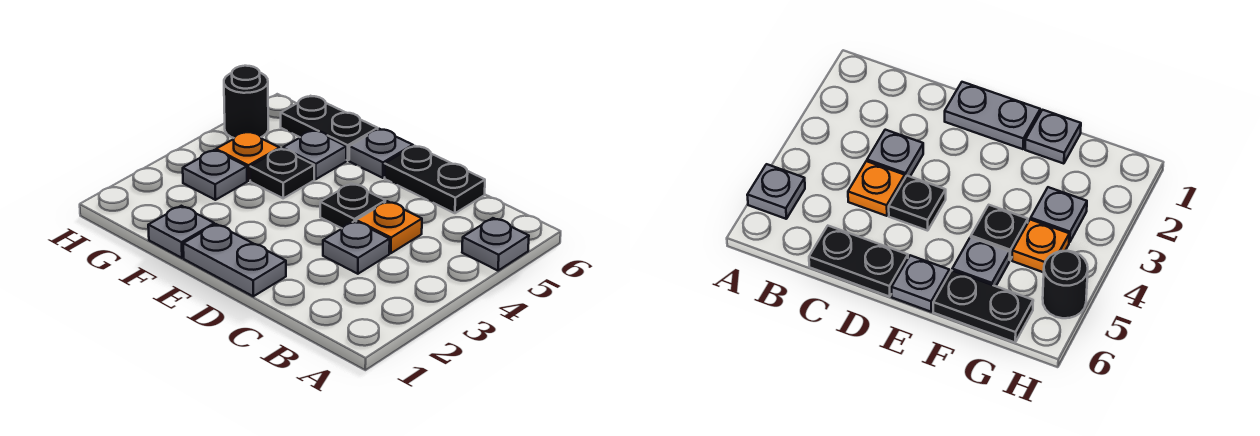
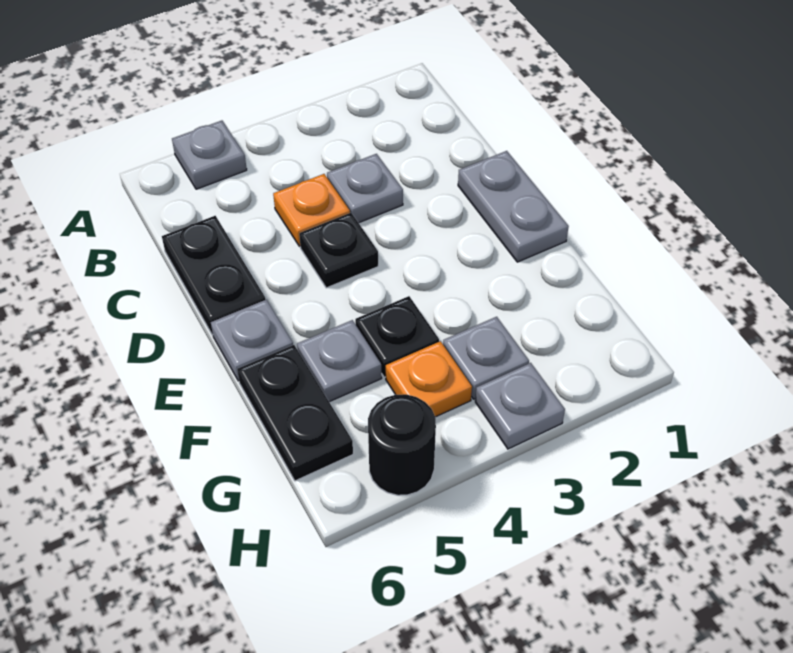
grey plate F1 level 1 -> grey plate H3 level 1

